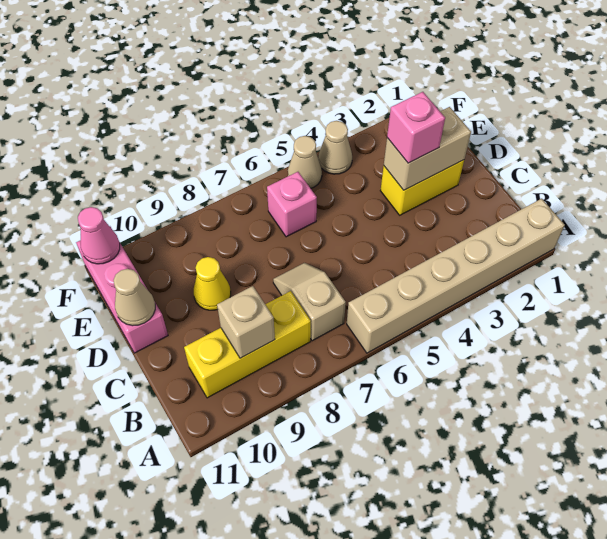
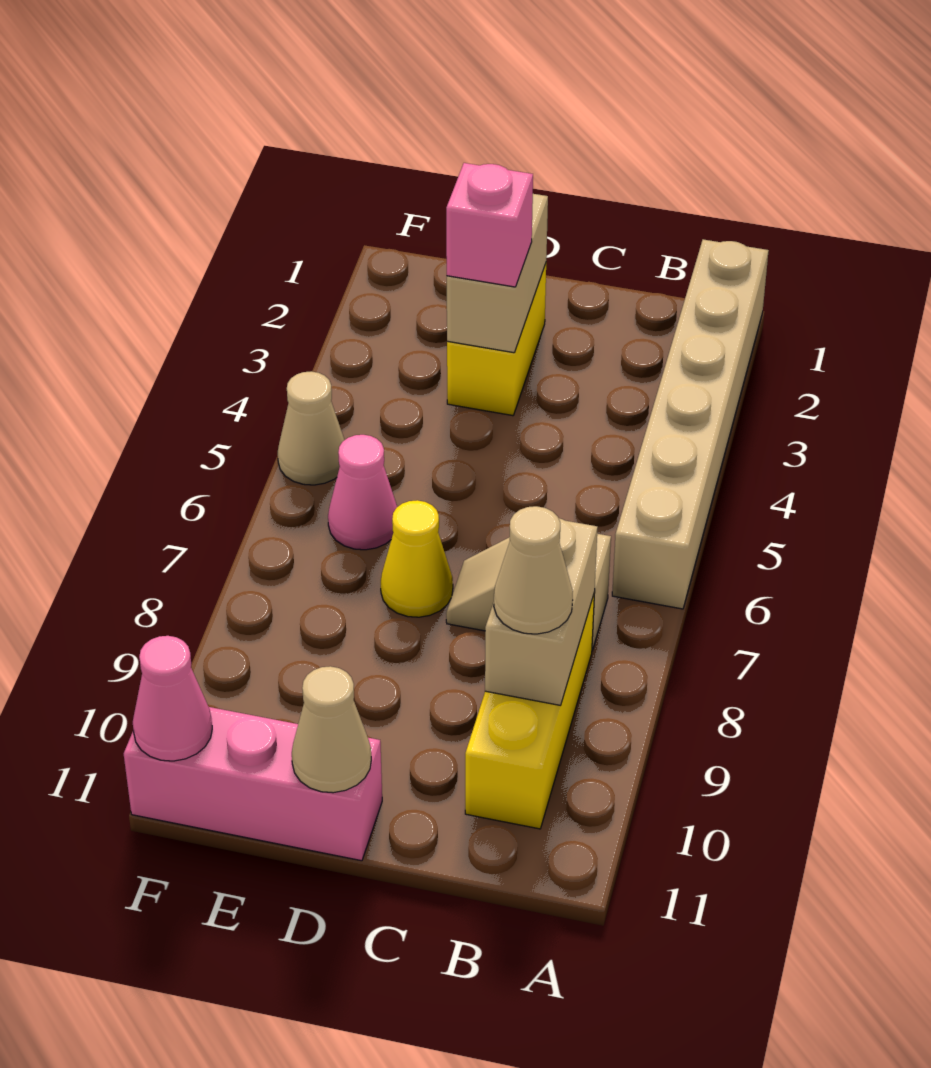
tan brick B9 level 2 -> tan brick B8:B9 level 2
yellow cone D9 level 1 -> yellow cone D7 level 1
pink brick E6 level 1 -> pink cone E6 level 1
tan cone F4 level 1 -> tan cone B9 level 3

